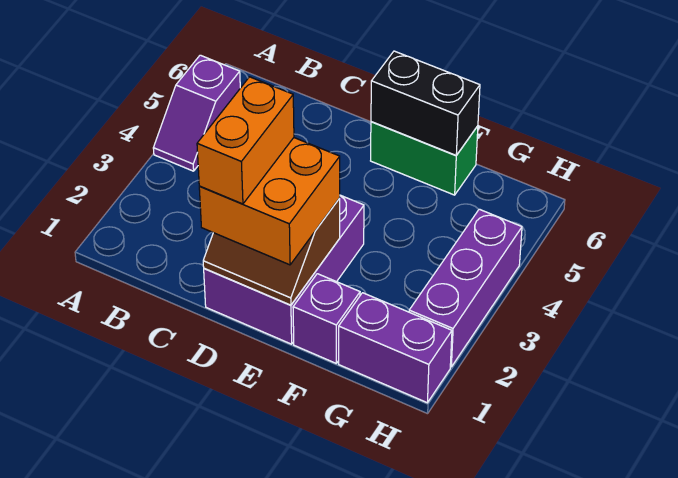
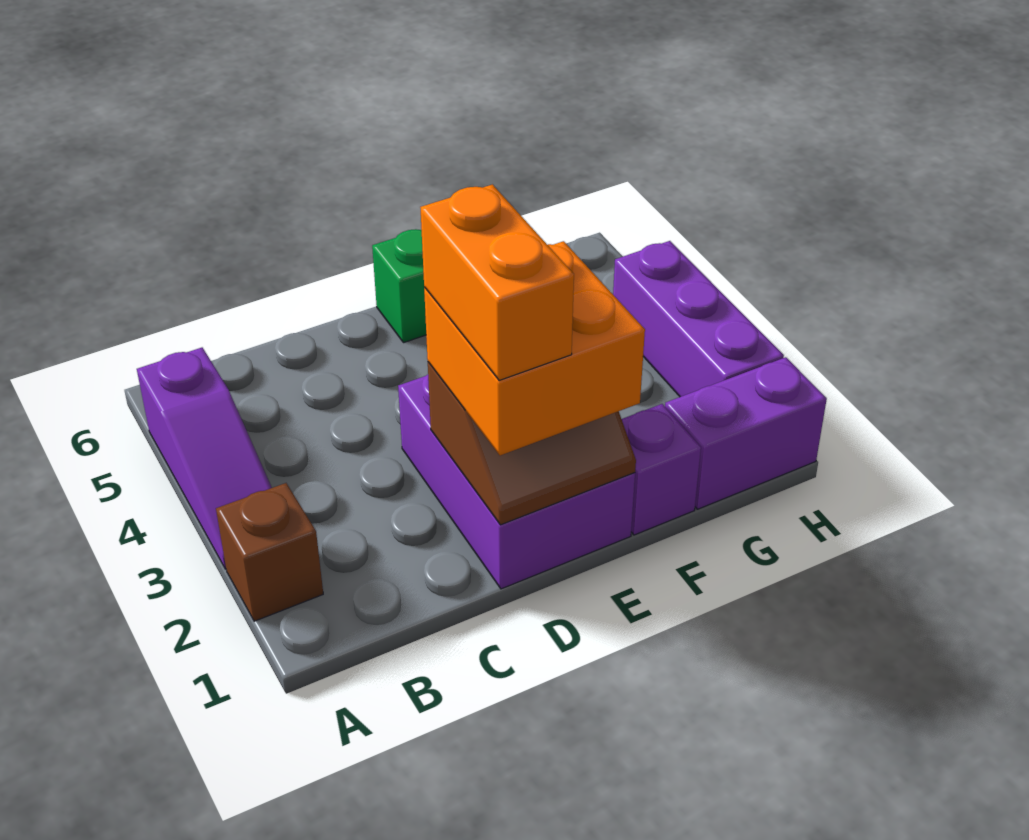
none -> brown brick A2 level 1
purple slope A4:A5 level 1 top 5 -> purple slope A3:A5 level 1 top 5
black brick E6:F6 level 2 -> none

